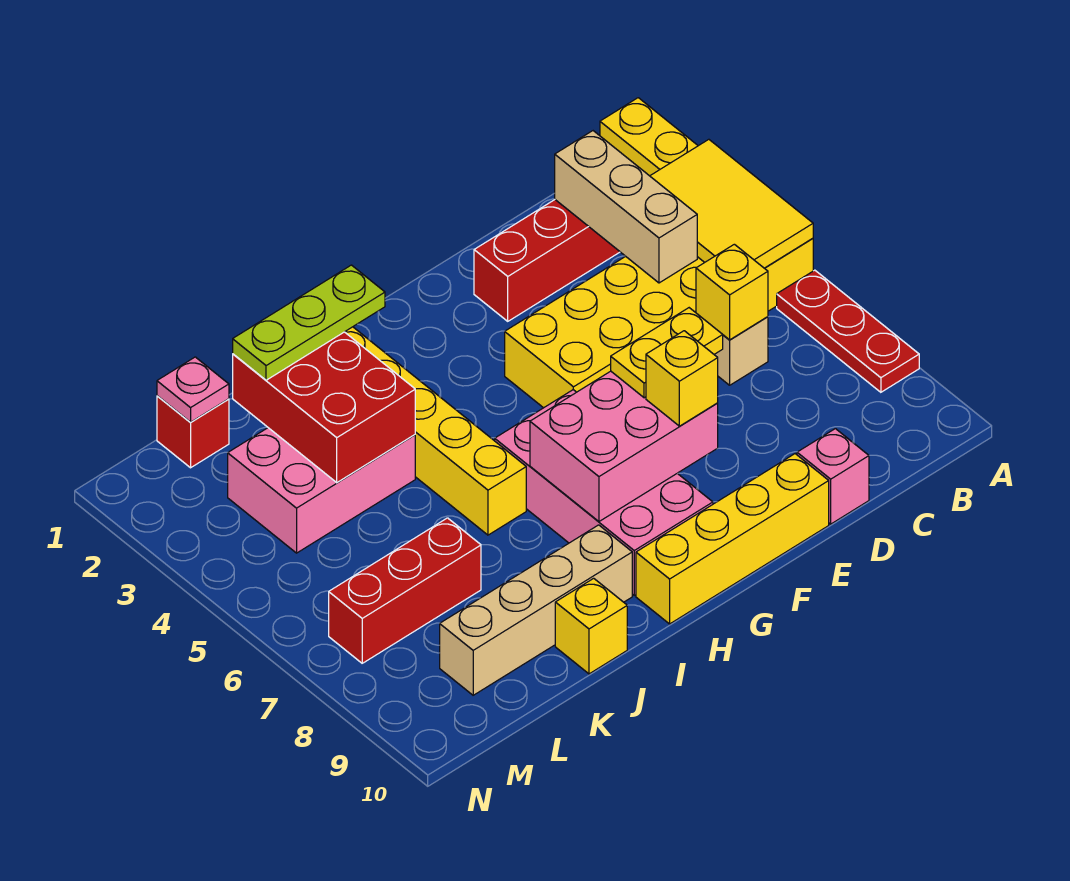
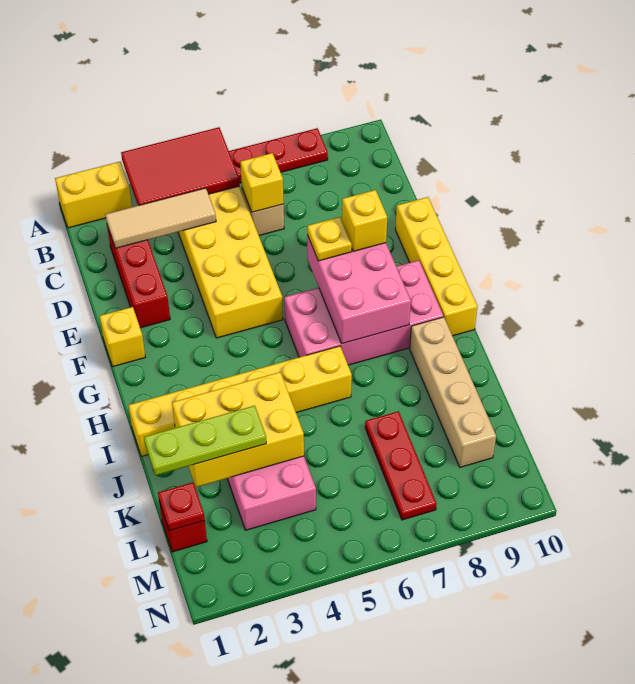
yellow tile A3:B5 level 2 -> red tile A3:B5 level 2
tan brick C2:C4 level 2 -> tan tile C2:C4 level 2
pink brick D10 level 1 -> none
yellow plate E7:F7 level 3 -> yellow plate F7 level 3
lime plate I2:K2 level 3 -> lime plate K1:K3 level 3
red brick J2:K4 level 2 -> yellow brick J2:K4 level 2
yellow brick J10 level 1 -> yellow brick F1 level 1
red brick K7:M7 level 1 -> red plate K7:M7 level 1
pink plate L1 level 2 -> red plate L1 level 2

